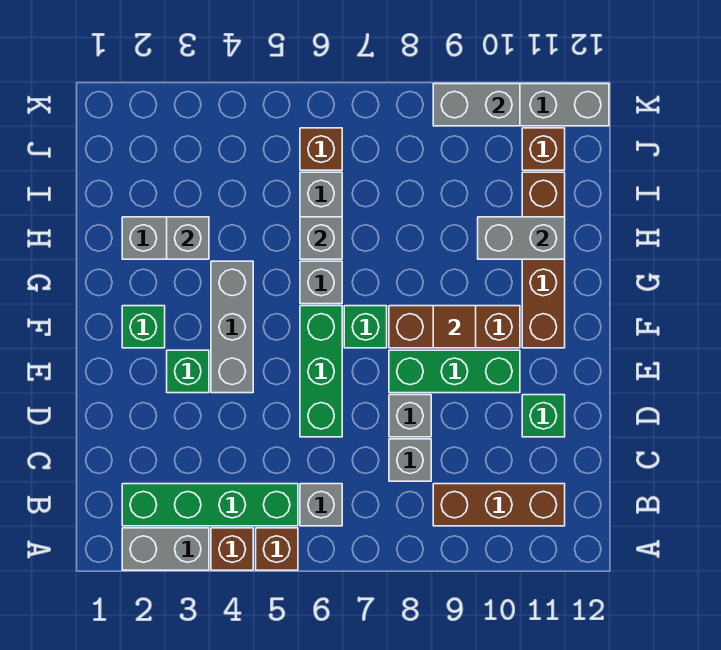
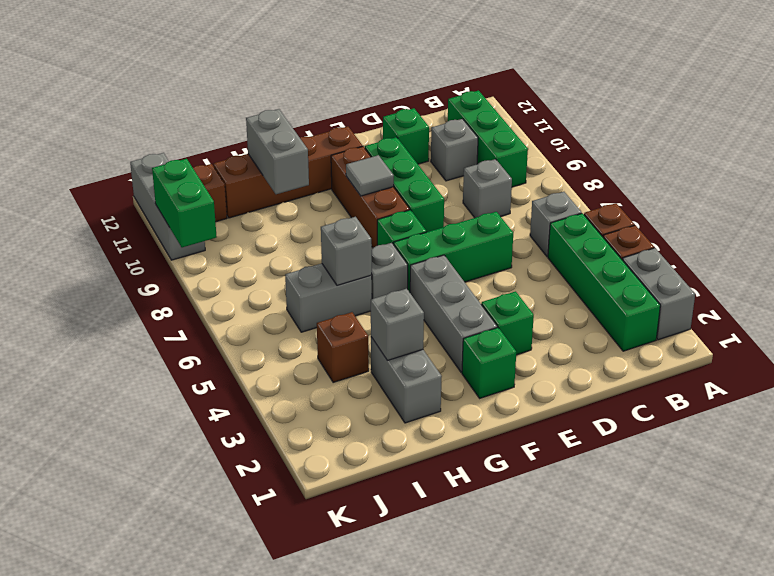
brown brick B9:B11 level 1 -> green brick B9:B11 level 1
grey brick D8 level 1 -> grey brick C10 level 1
grey brick E4:G4 level 1 -> grey brick F3:F5 level 1
brown tile F9 level 2 -> grey tile F9 level 2
brown brick J6 level 1 -> brown brick I4 level 1
grey brick K9:K10 level 2 -> green brick K9:K10 level 2

